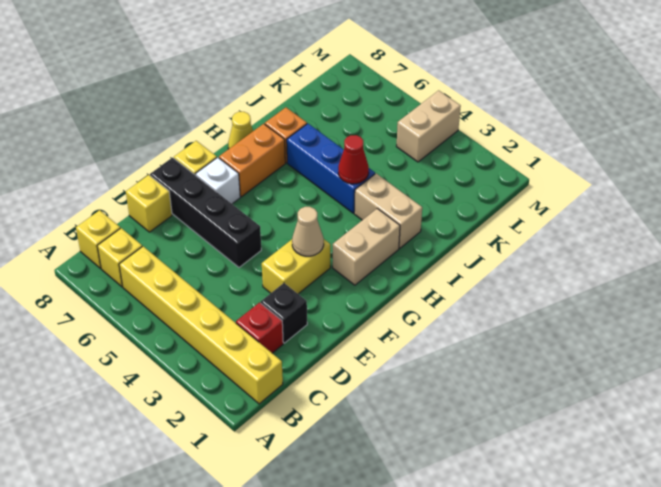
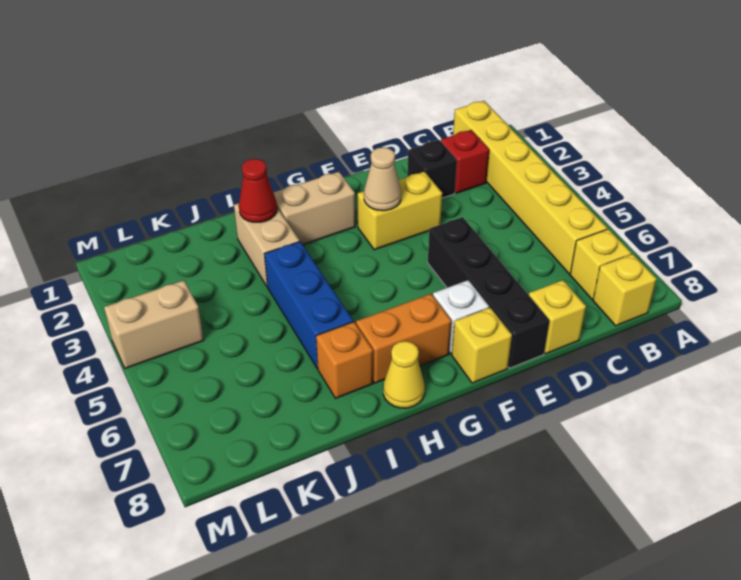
red cone I4 level 2 -> red cone I2 level 2

